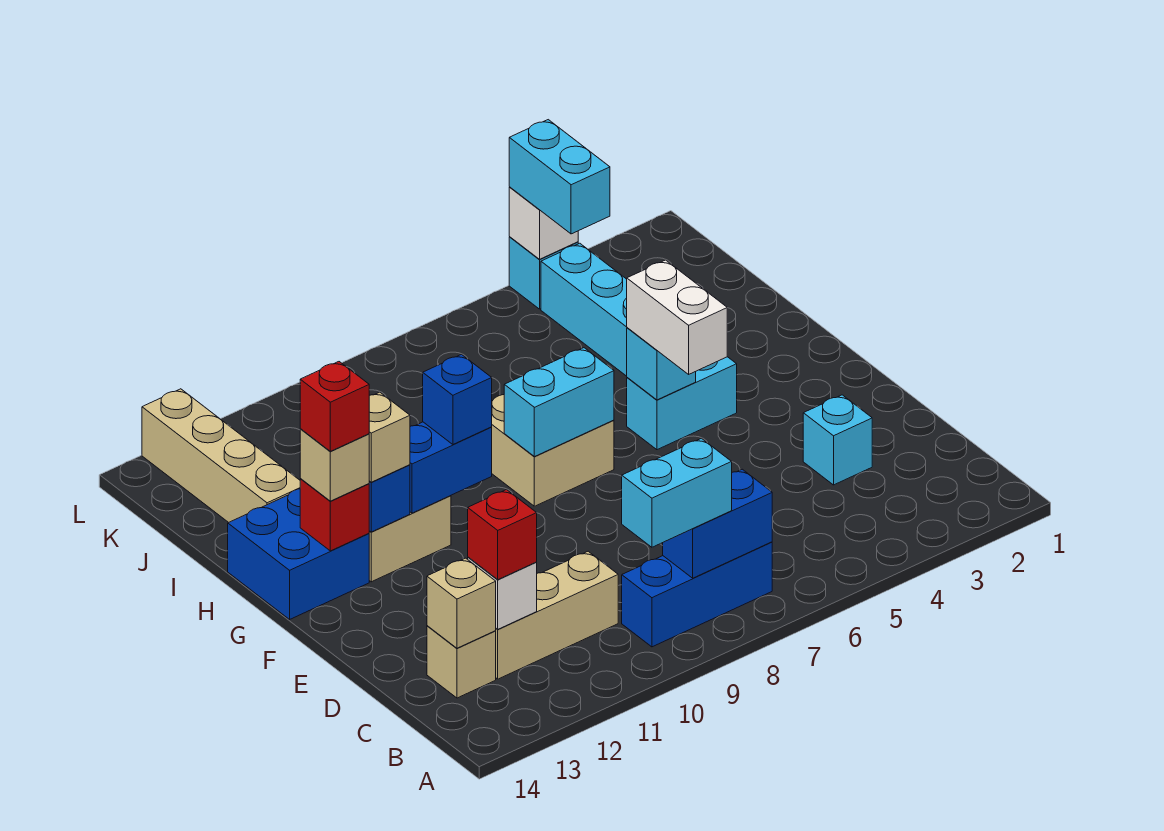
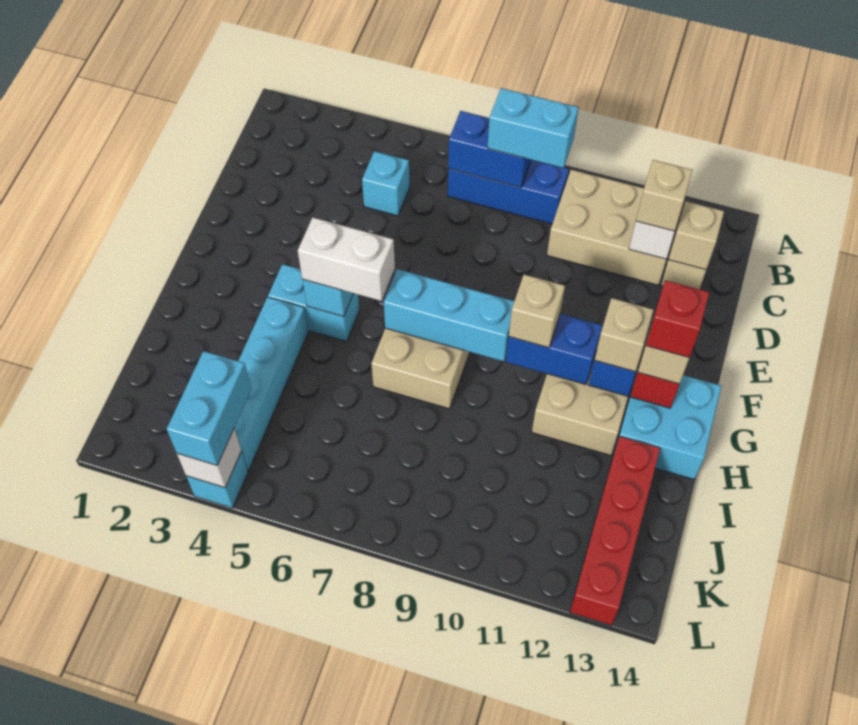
tan brick C10:C12 level 1 -> tan brick B10:C12 level 1
red brick C12 level 3 -> tan brick C12 level 3
cyan brick D3 level 1 -> cyan brick C5 level 1
white brick F5:G5 level 3 -> white brick G5:G6 level 3
cyan brick G7:G8 level 2 -> cyan brick G7:G9 level 2
blue brick G10 level 3 -> tan brick G10 level 3
blue brick G13:H14 level 1 -> cyan brick G13:H14 level 1
tan brick I13:L13 level 1 -> red brick I13:L13 level 1

